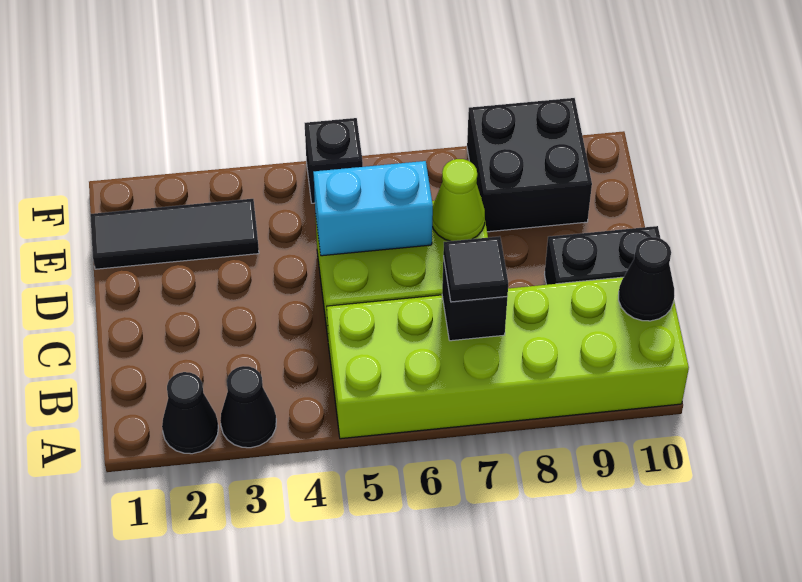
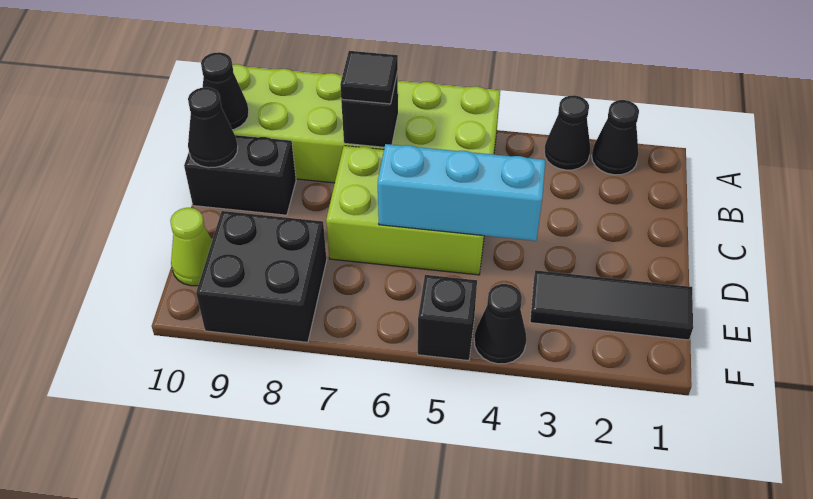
none -> black cone C10 level 2
cyan brick D5:D6 level 2 -> cyan brick D4:D6 level 2
lime cone D7 level 2 -> lime cone E10 level 1
none -> black cone F4 level 1

